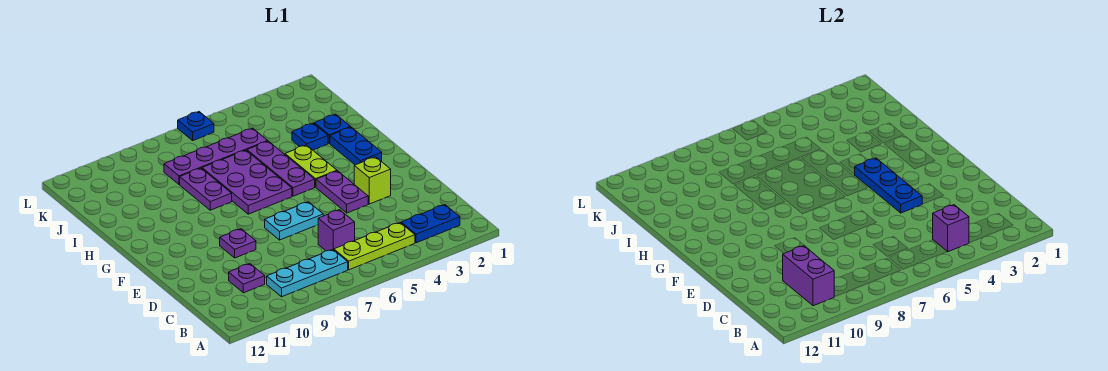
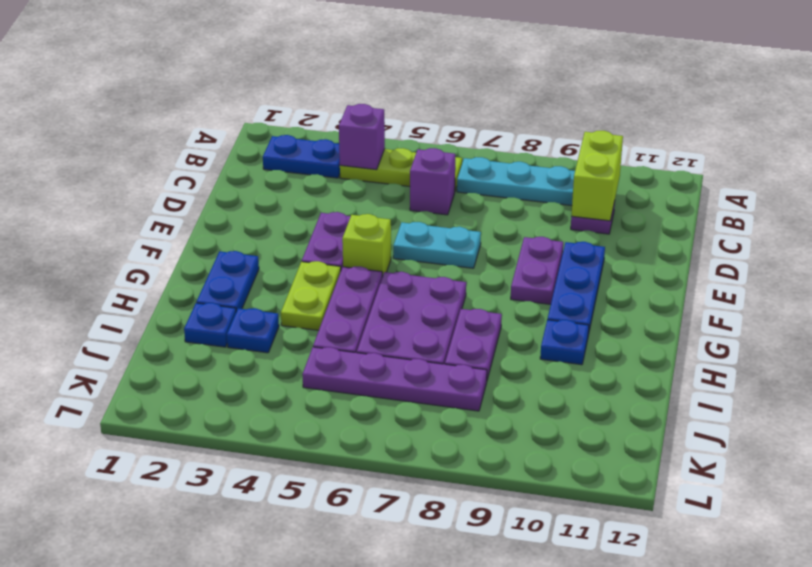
purple brick B10:C10 level 2 -> lime brick B10:C10 level 2
lime brick E3 level 1 -> lime brick F5 level 1
blue plate E4:G4 level 2 -> blue plate E10:G10 level 1
purple plate E9 level 1 -> purple plate E9:F9 level 1
blue plate L6 level 1 -> blue plate H10 level 1

